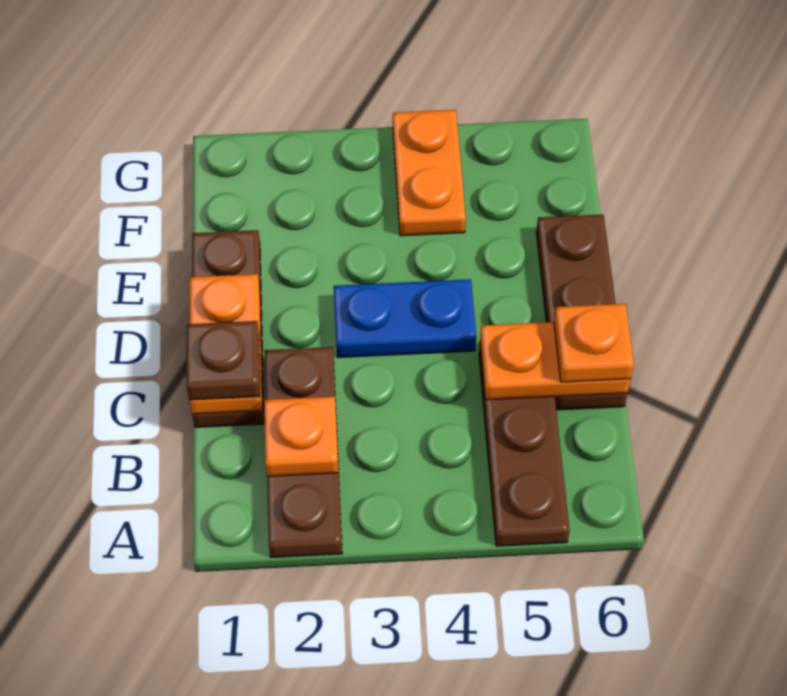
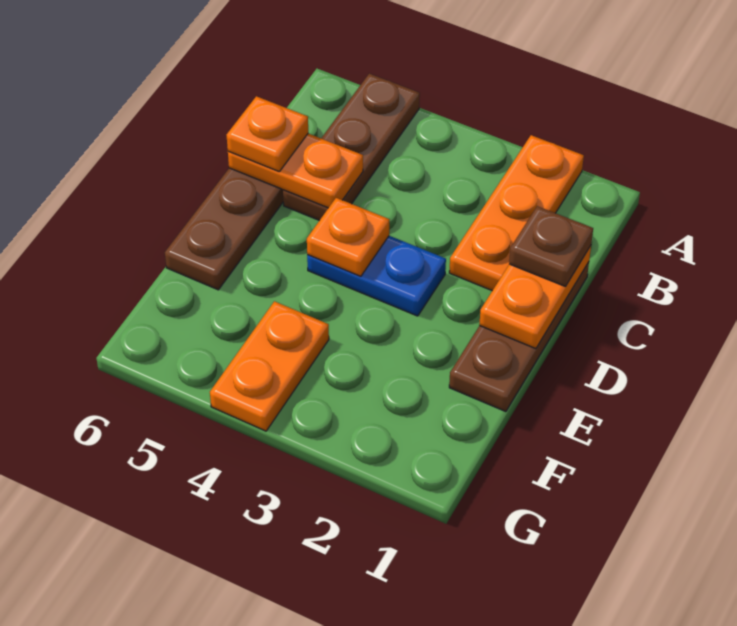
brown plate A2:C2 level 1 -> orange plate A2:C2 level 1
orange plate B2 level 2 -> orange plate D4 level 2

